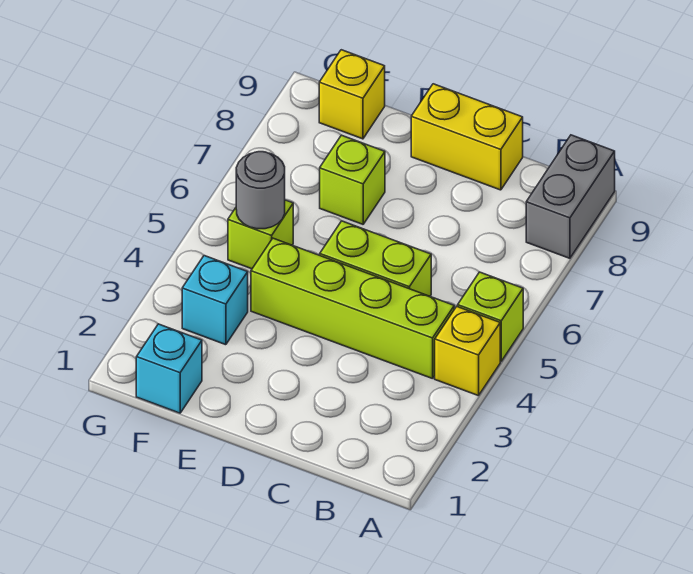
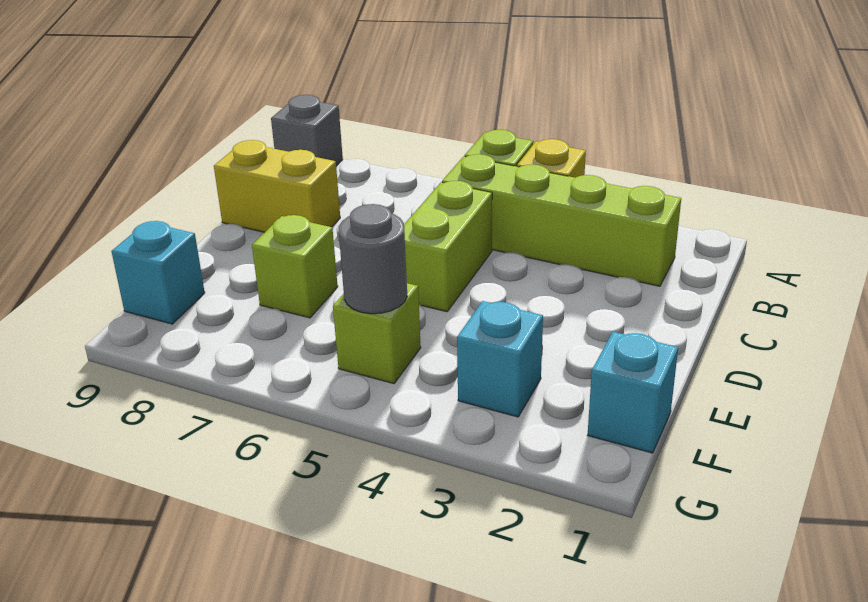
grey brick A8:A9 level 1 -> grey brick A9 level 1
lime brick B4:E4 level 1 -> lime brick B2:B5 level 1
yellow brick C9:D9 level 1 -> yellow brick C8:C9 level 1
yellow brick F9 level 1 -> cyan brick F9 level 1

